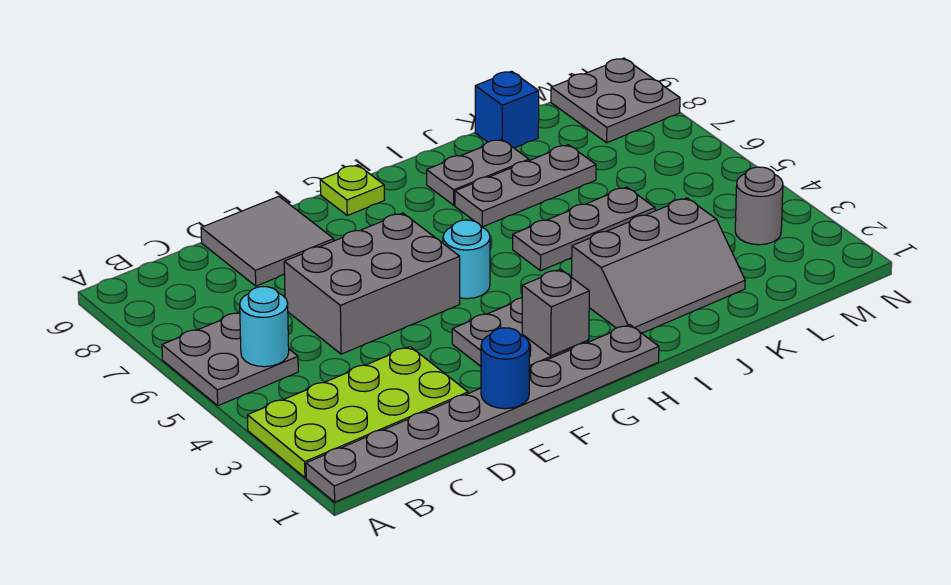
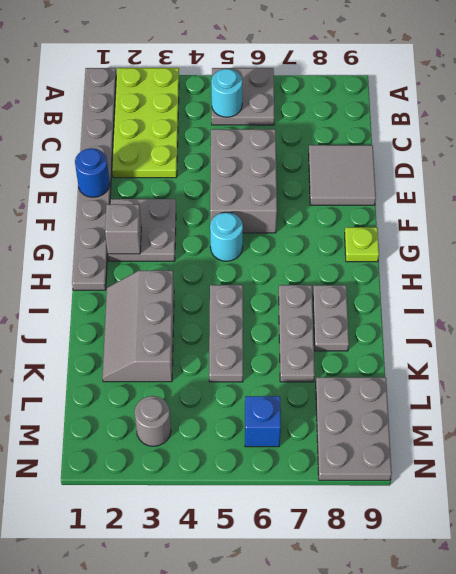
blue brick K9 level 1 -> blue brick M6 level 1
grey plate M8:N9 level 1 -> grey plate L8:N9 level 1

